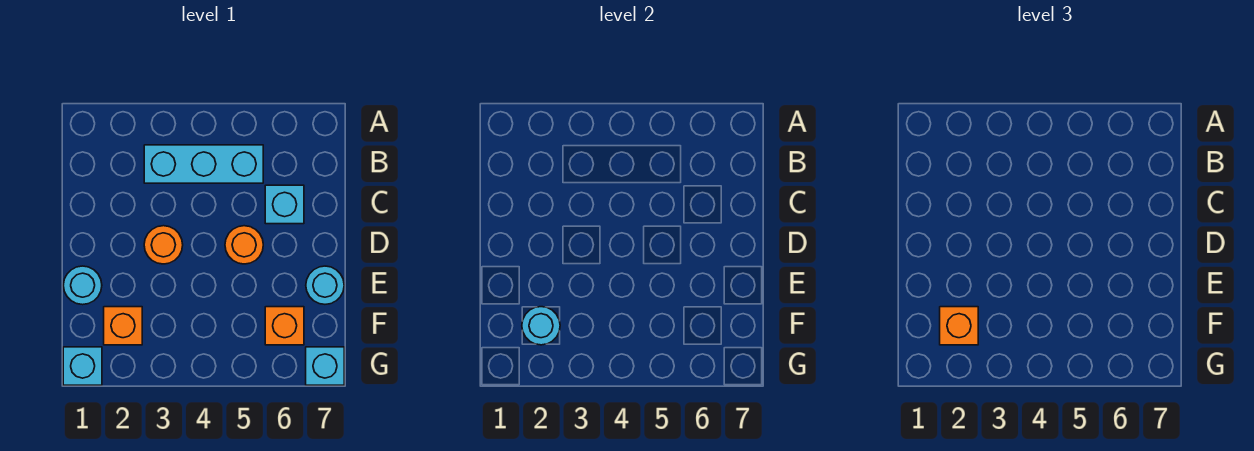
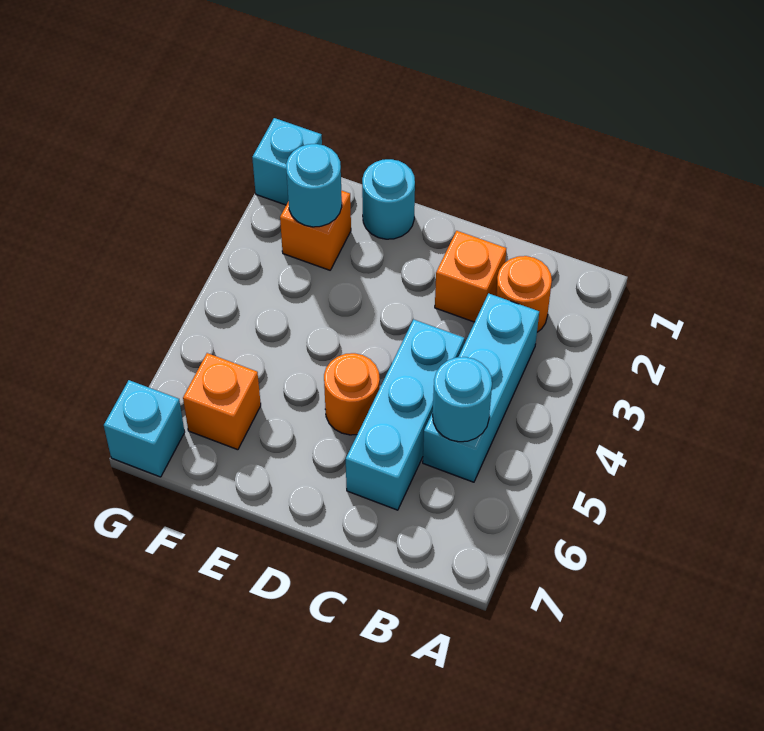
cyan brick C6 level 1 -> cyan brick C4:C6 level 1
orange round brick D3 level 1 -> orange round brick B2 level 1
cyan round brick E7 level 1 -> cyan round brick B5 level 2
orange brick F2 level 3 -> orange brick C2 level 1

